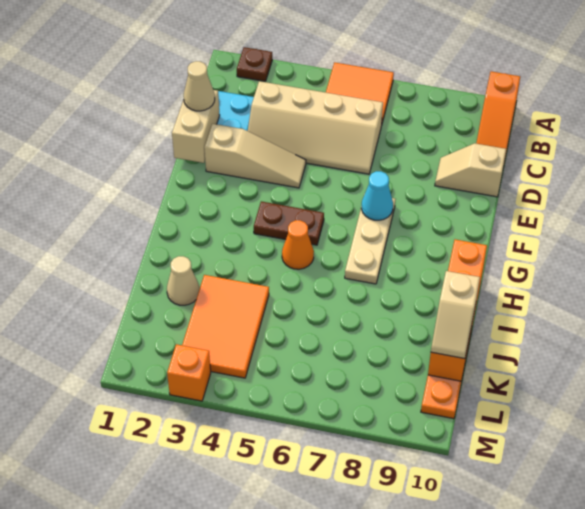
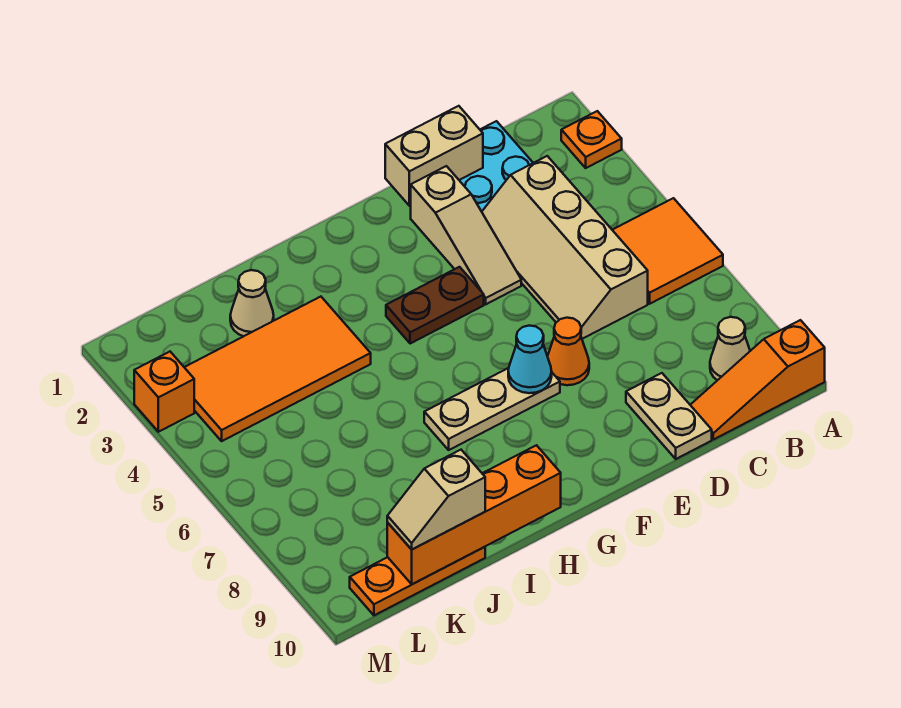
brown plate A2 level 1 -> orange plate A2 level 1
tan cone D1 level 3 -> tan cone B9 level 1
tan slope D9:D10 level 1 top 10 -> tan plate D9:D10 level 1
brown plate G4:G5 level 1 -> brown plate F4:G4 level 1
orange cone H5 level 1 -> orange cone E7 level 1
orange tile J3:L4 level 1 -> orange tile I3:L4 level 1

